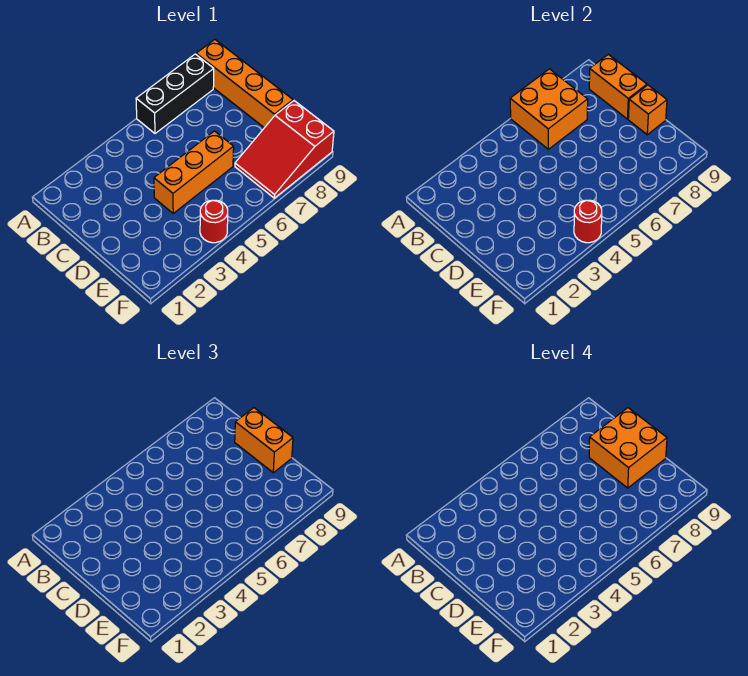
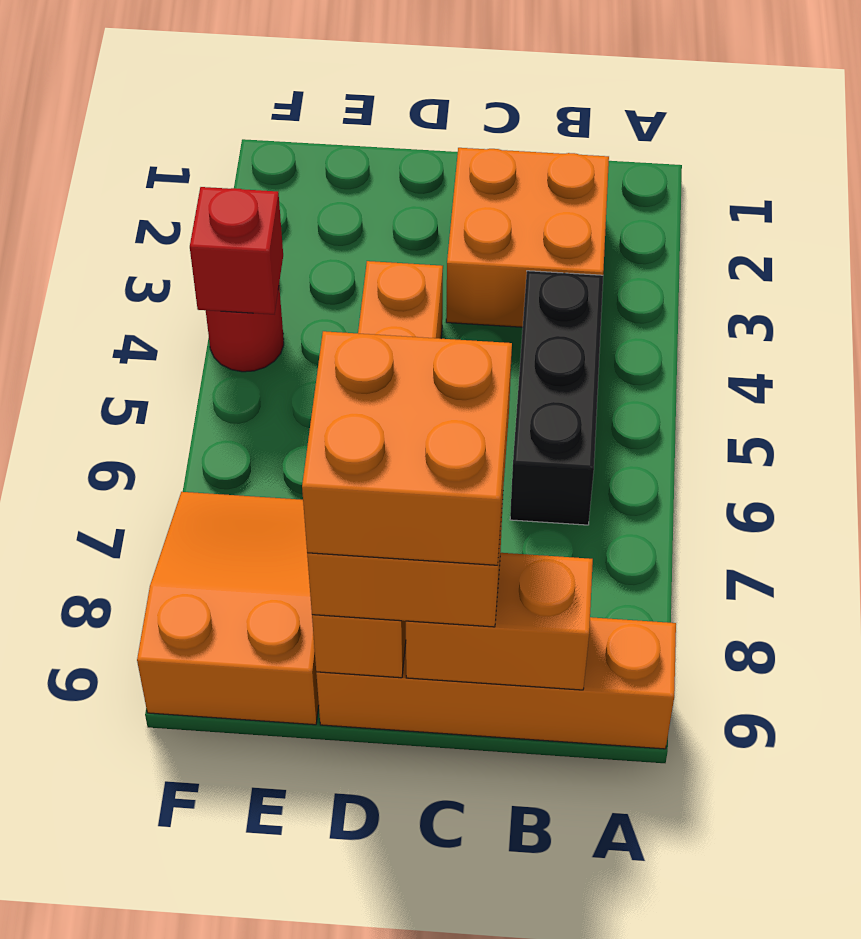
black brick A6:A8 level 1 -> black brick B4:B6 level 1
orange brick A6:B7 level 2 -> orange brick B2:C3 level 1
red slope E7:F9 level 1 top 9 -> orange slope E7:F9 level 1 top 9
red round brick F4 level 2 -> red brick F4 level 2

